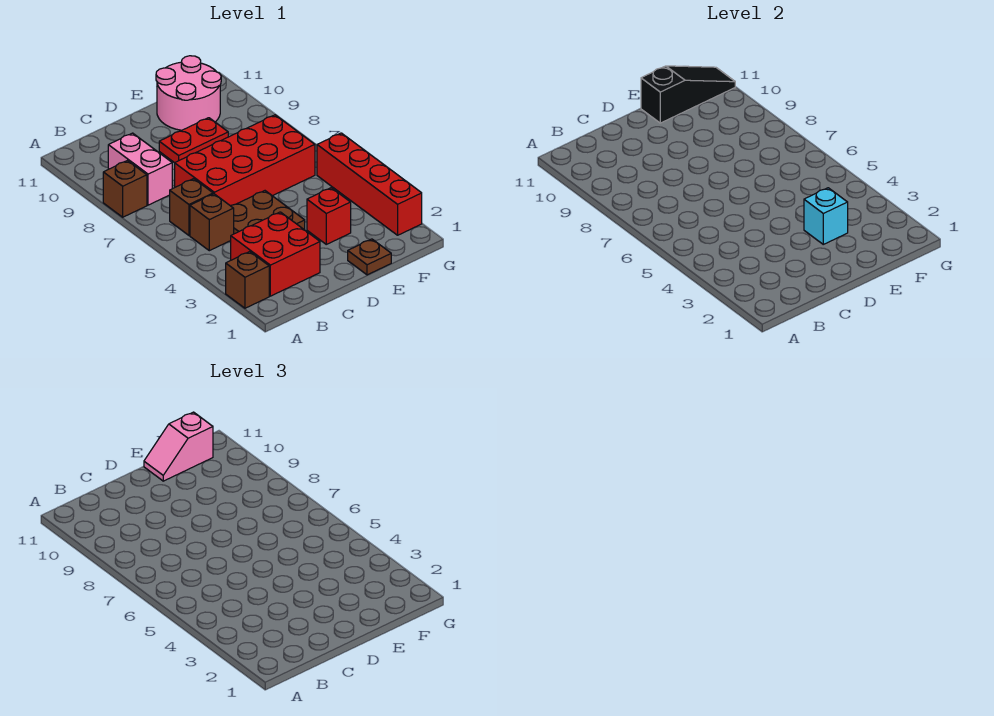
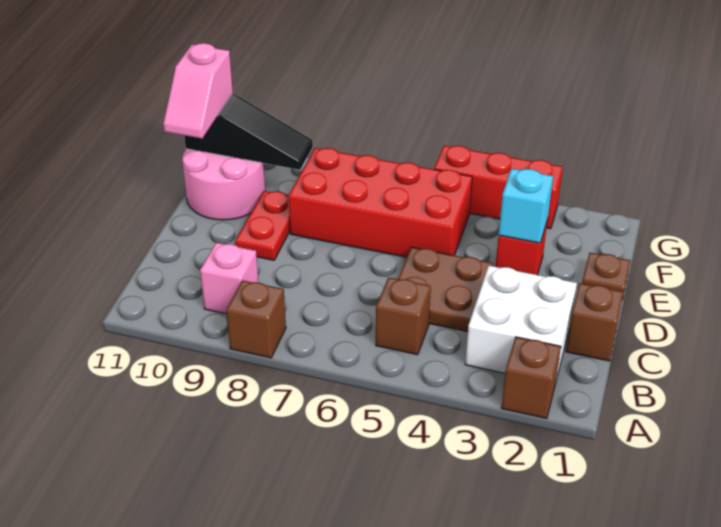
red brick B2:C3 level 1 -> white brick B2:C3 level 1
brown brick B6 level 1 -> brown brick C1 level 1
pink brick B8:B9 level 1 -> pink brick B9 level 1
red brick C6:F7 level 1 -> red brick E5:F8 level 1
black slope E11:G11 level 2 top E -> black slope F9:F11 level 2 top 11
red brick G2:G5 level 1 -> red brick G3:G5 level 1

